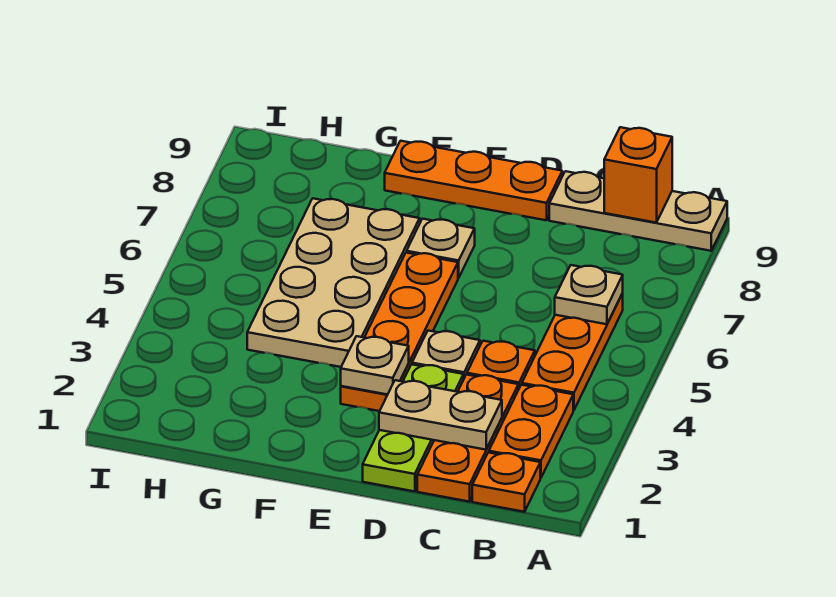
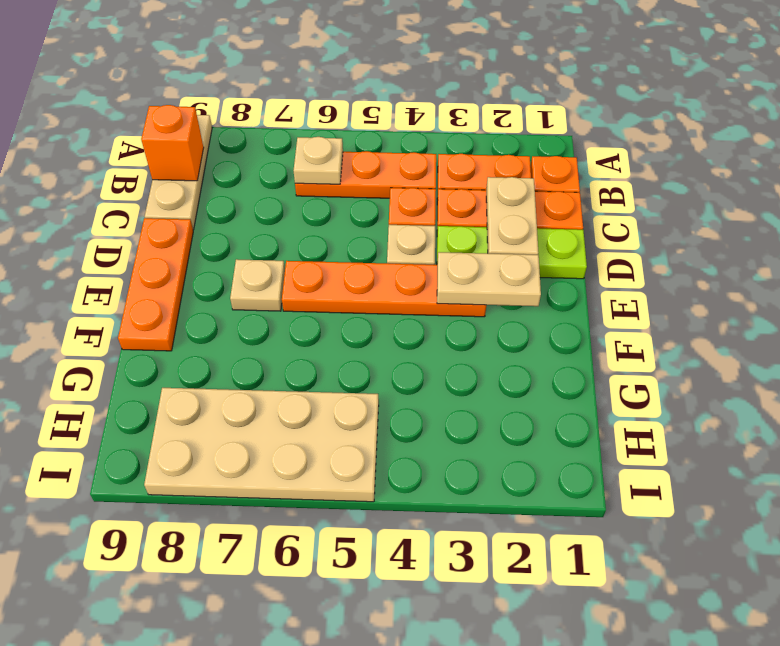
tan plate E3 level 2 -> tan plate E2:E3 level 2
tan plate F4:G7 level 1 -> tan plate H5:I8 level 1

